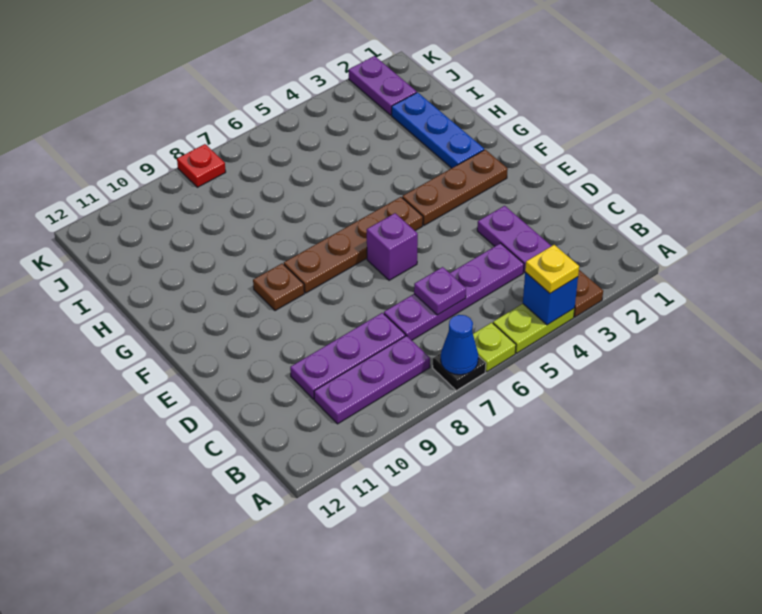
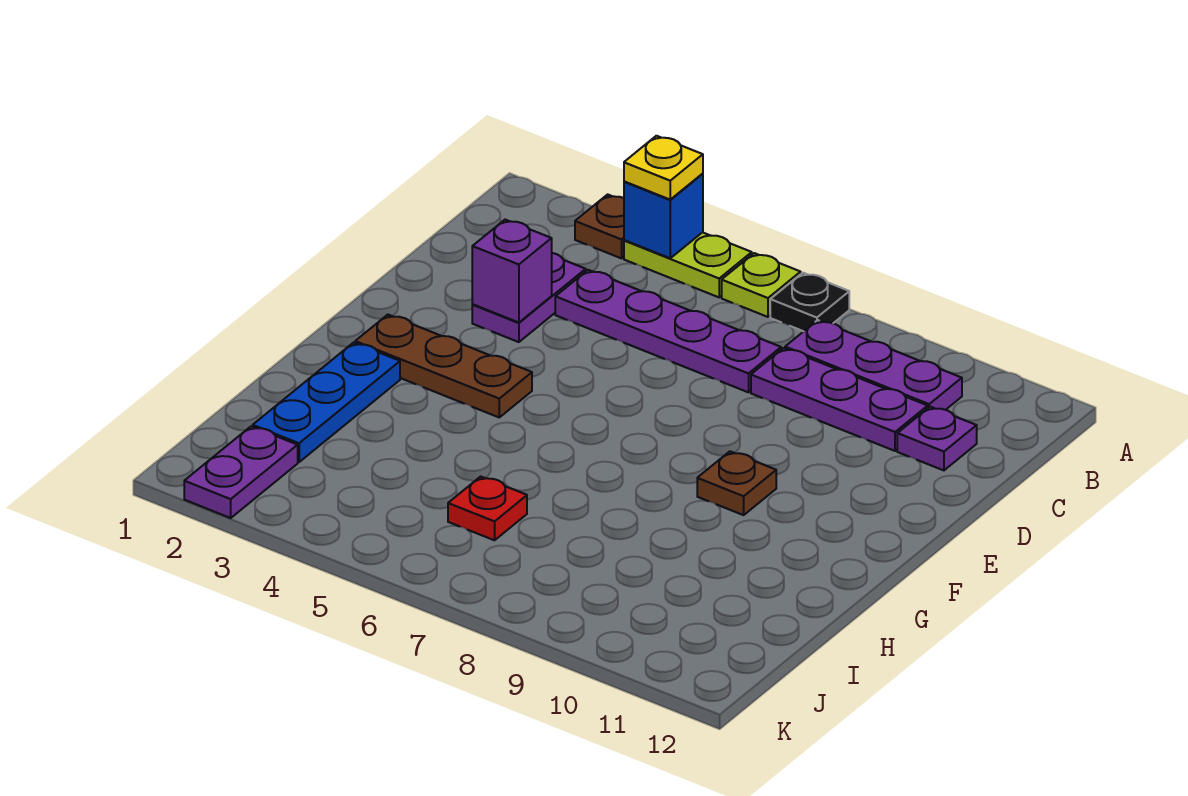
blue cone A7 level 2 -> none
purple plate C6 level 2 -> purple plate C11 level 1
purple brick E6 level 1 -> purple brick D3 level 2
brown plate F5:F8 level 1 -> none
red plate K8 level 1 -> red plate I6 level 1

